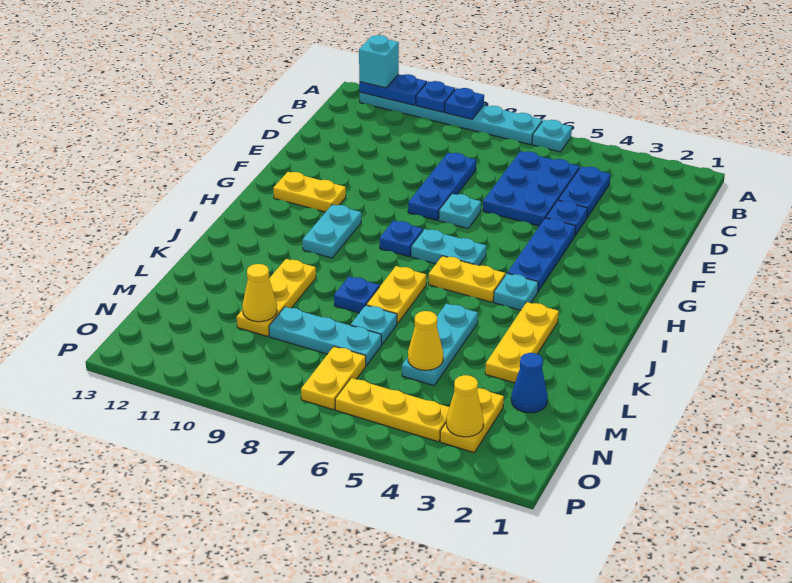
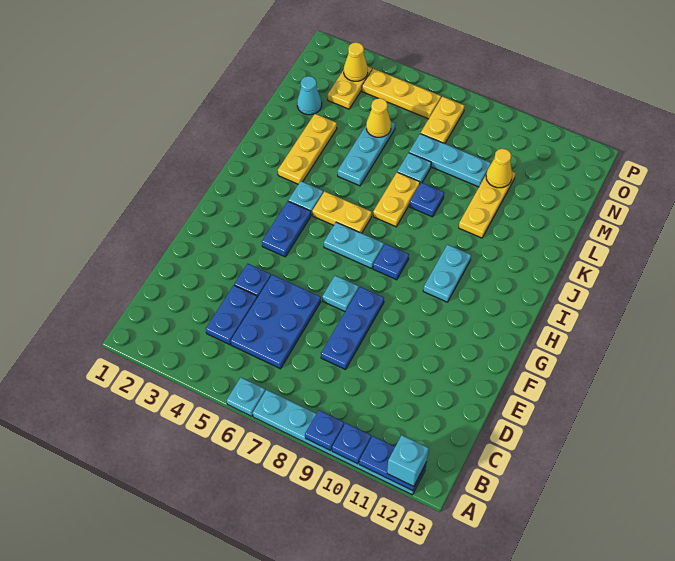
blue plate F4:H4 level 1 -> blue plate G4:H4 level 1
yellow plate G11:G12 level 1 -> none
blue cone M2 level 1 -> cyan cone M2 level 1

